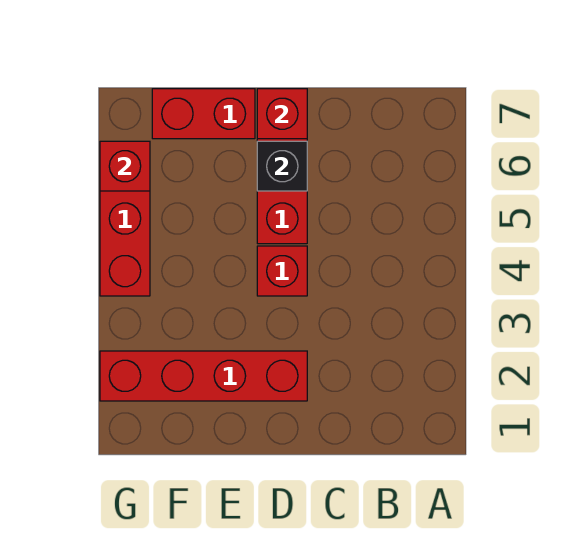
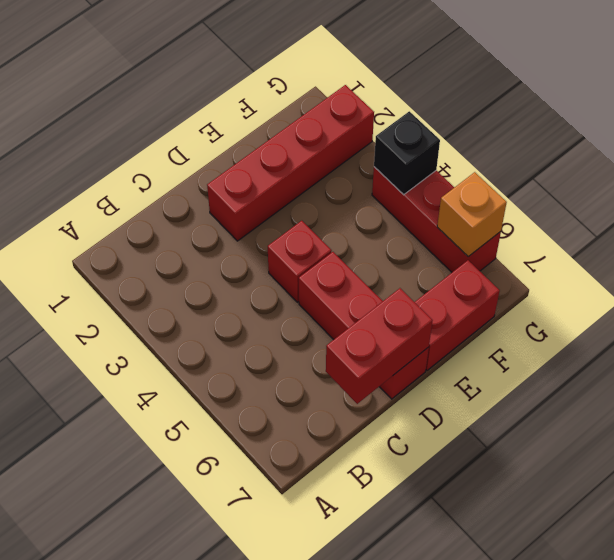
black brick D6 level 2 -> black brick G4 level 2
red brick D7 level 2 -> red brick C7:D7 level 2
red brick G6 level 2 -> orange brick G6 level 2

